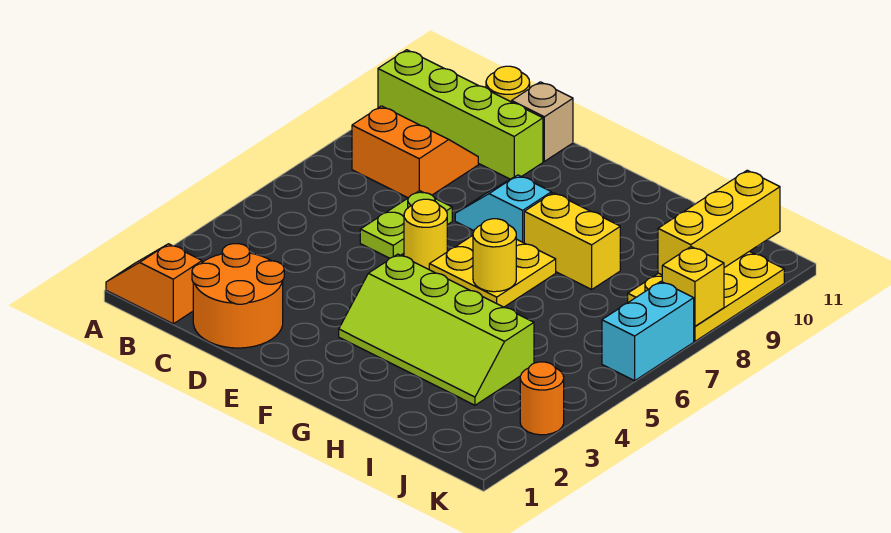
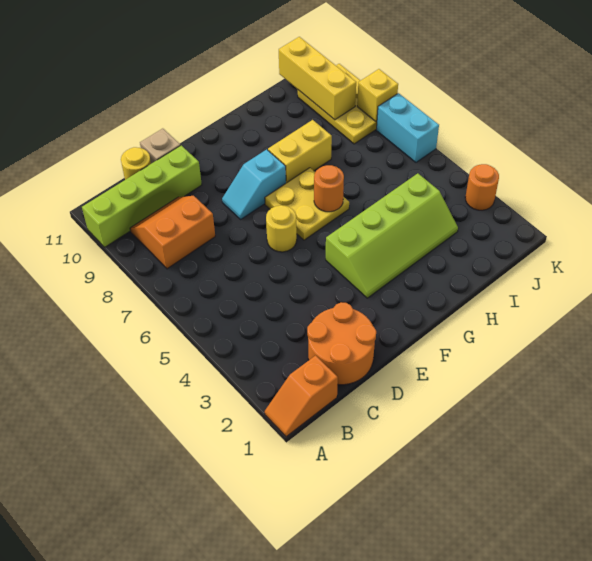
lime plate D6:D7 level 1 -> none
yellow round brick G6 level 2 -> orange round brick G6 level 2

